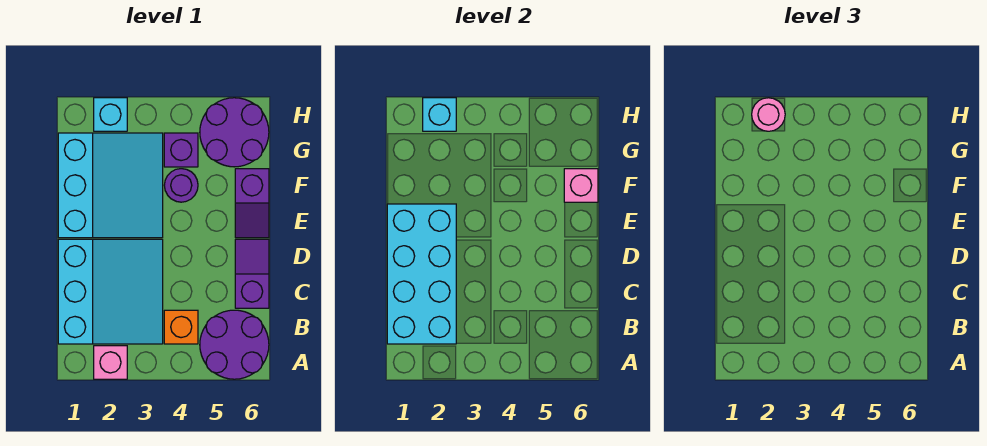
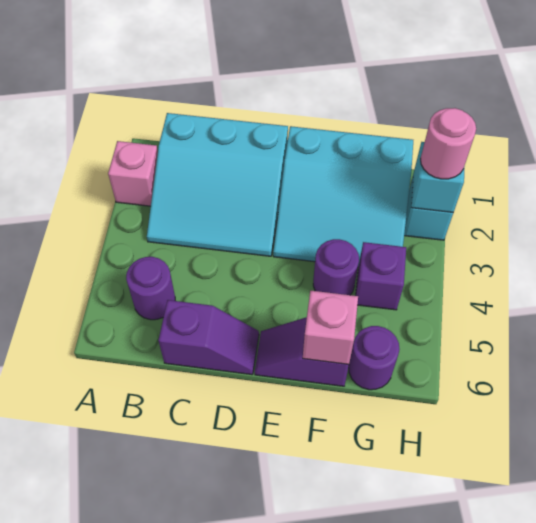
purple round brick A5:B6 level 1 -> purple round brick B5 level 1
cyan brick B1:E2 level 2 -> none
orange brick B4 level 1 -> none
purple round brick G5:H6 level 1 -> purple round brick G6 level 1

